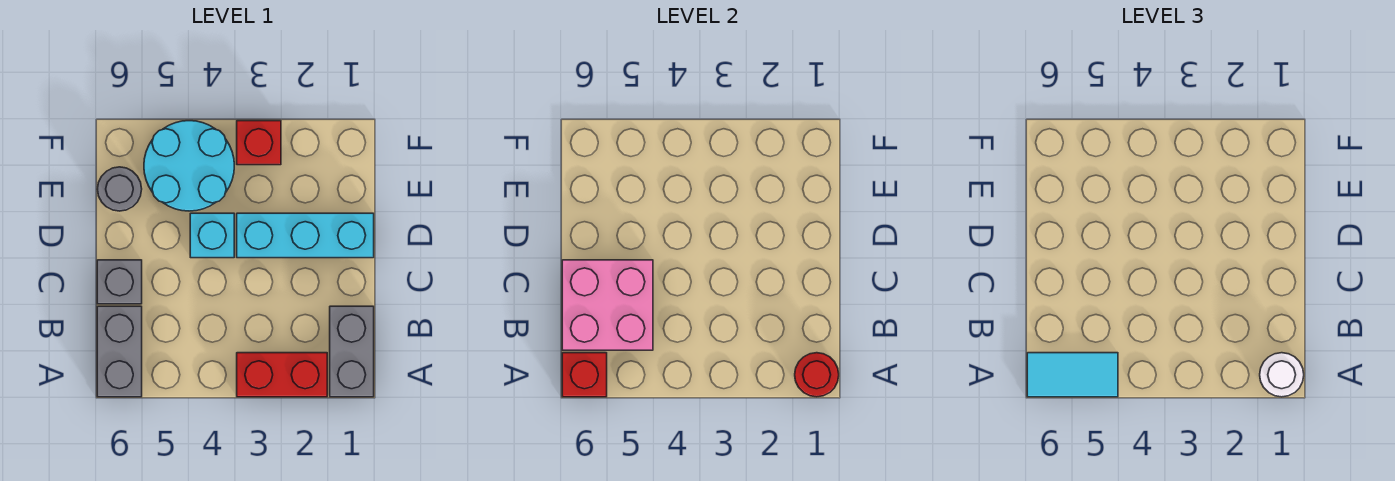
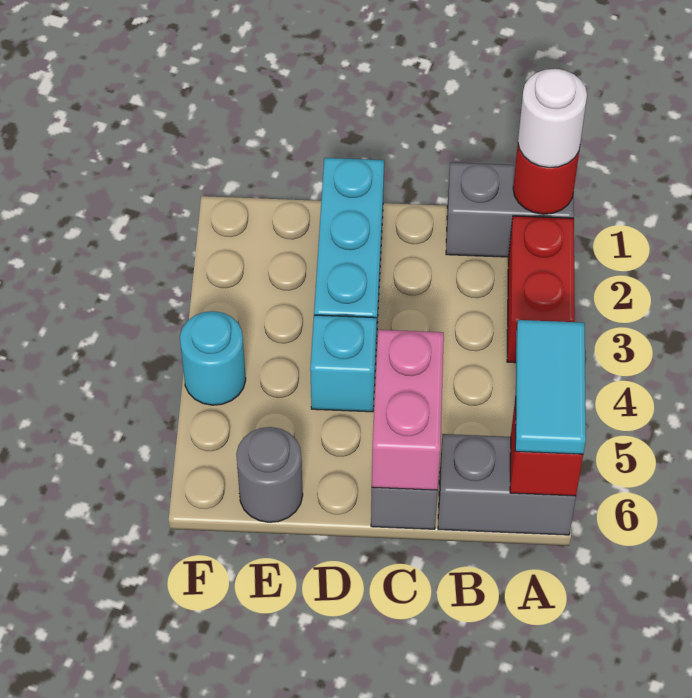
pink brick B5:C6 level 2 -> pink brick C5:C6 level 2
cyan round brick E4:F5 level 1 -> cyan round brick F4 level 1
red brick F3 level 1 -> none

